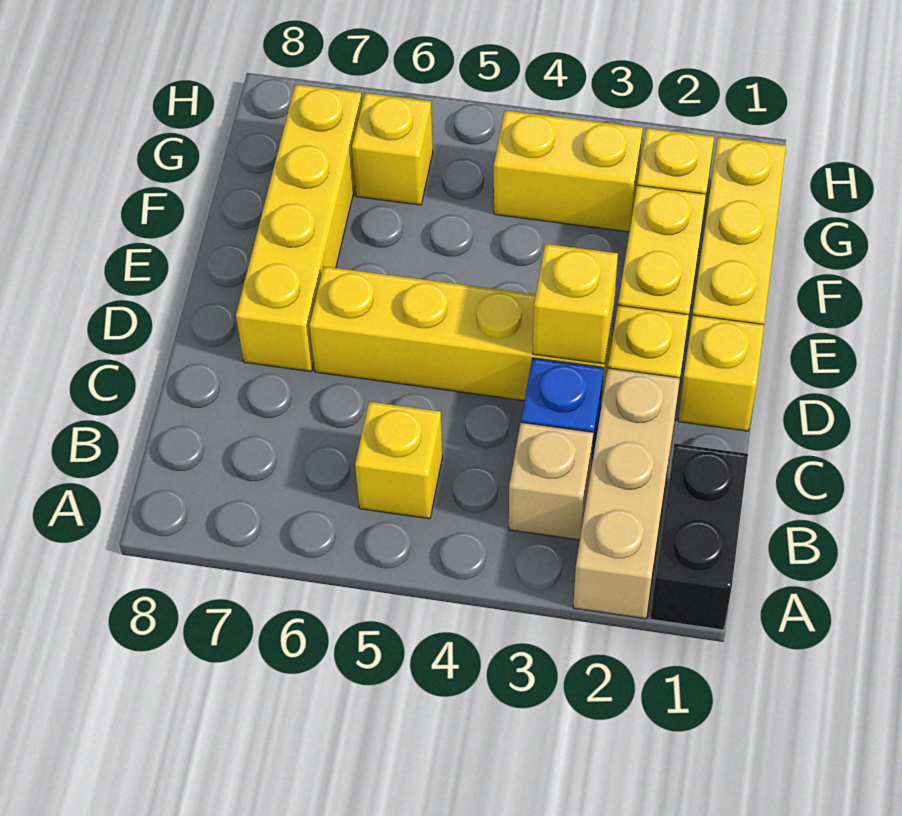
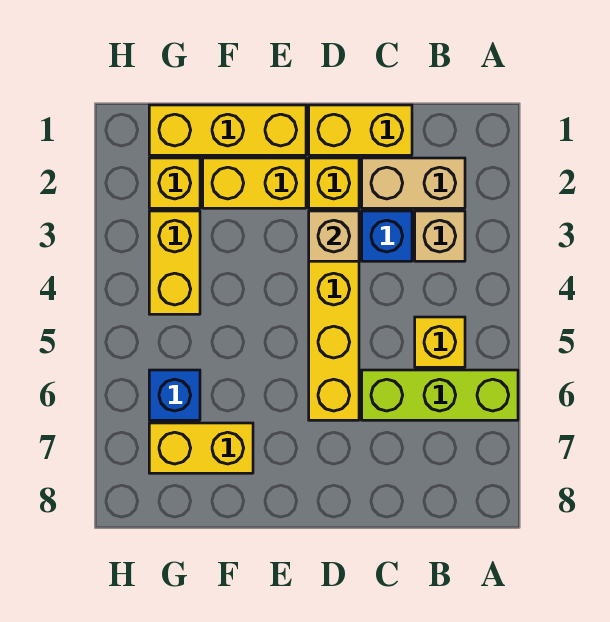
black brick A1:B1 level 1 -> none
tan brick A2:C2 level 1 -> tan brick B2:C2 level 1
none -> lime brick A6:C6 level 1
yellow brick D1 level 1 -> yellow brick C1:D1 level 1
yellow brick D3 level 2 -> tan brick D3 level 2
yellow brick D7:G7 level 1 -> yellow brick F7:G7 level 1
yellow brick G6 level 1 -> blue brick G6 level 1

